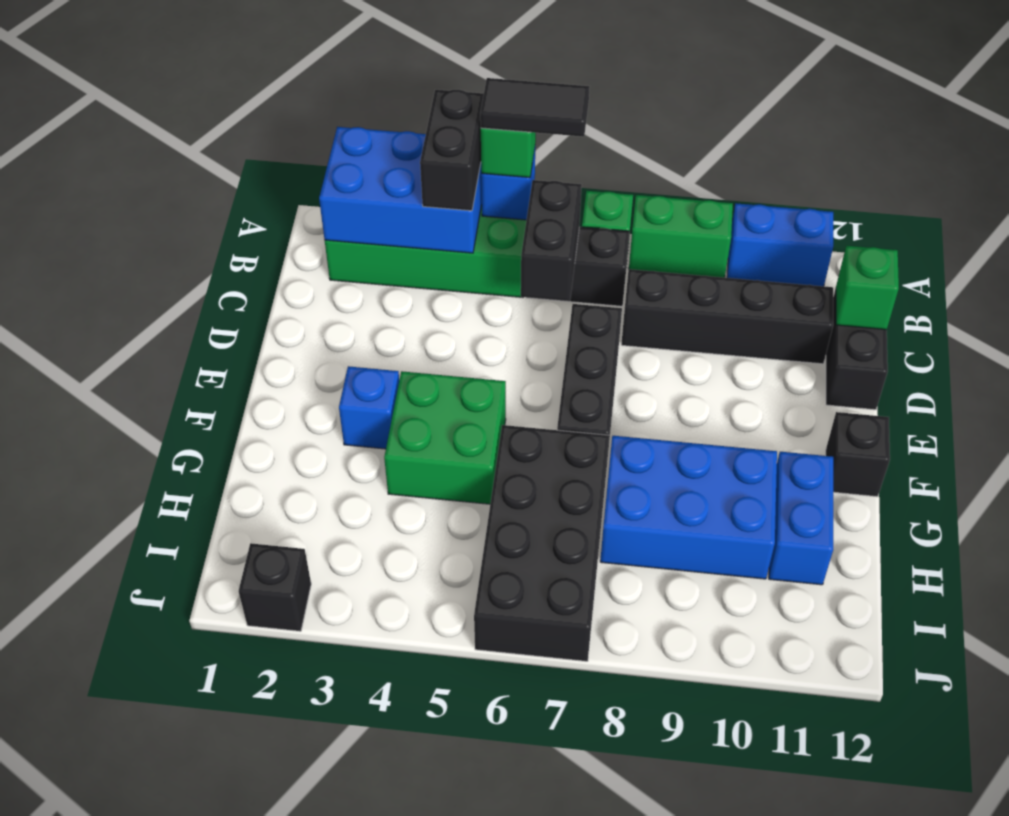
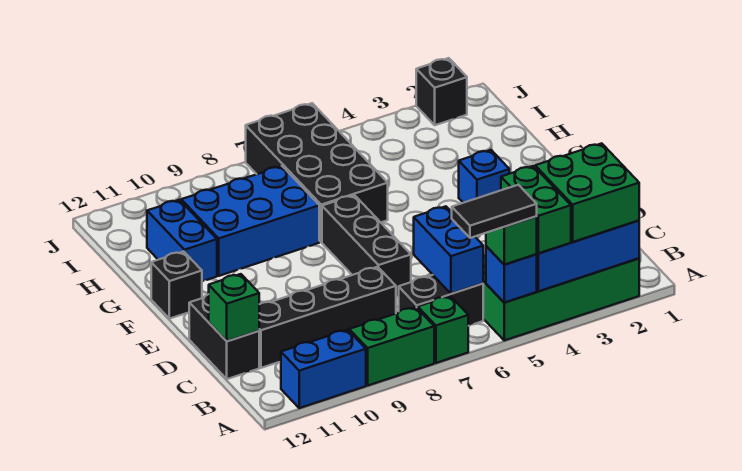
black brick A4:B4 level 3 -> green brick A4:B4 level 3
black brick B6:C6 level 2 -> blue brick B6:C6 level 2
green brick F4:G5 level 1 -> green brick A2:B3 level 3

